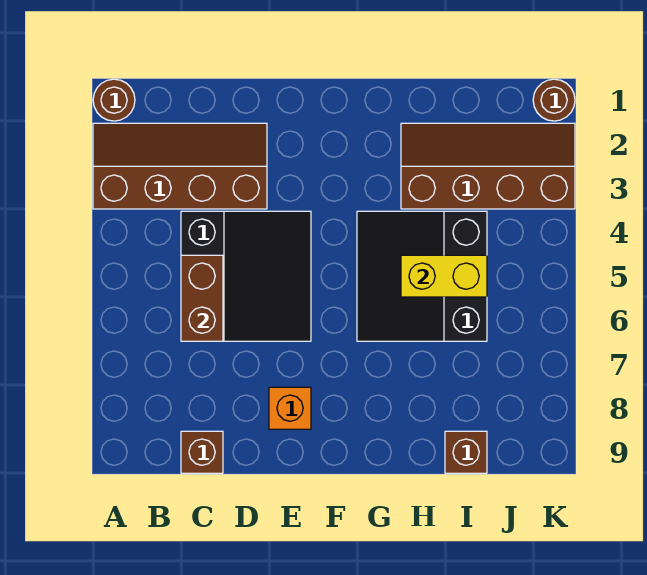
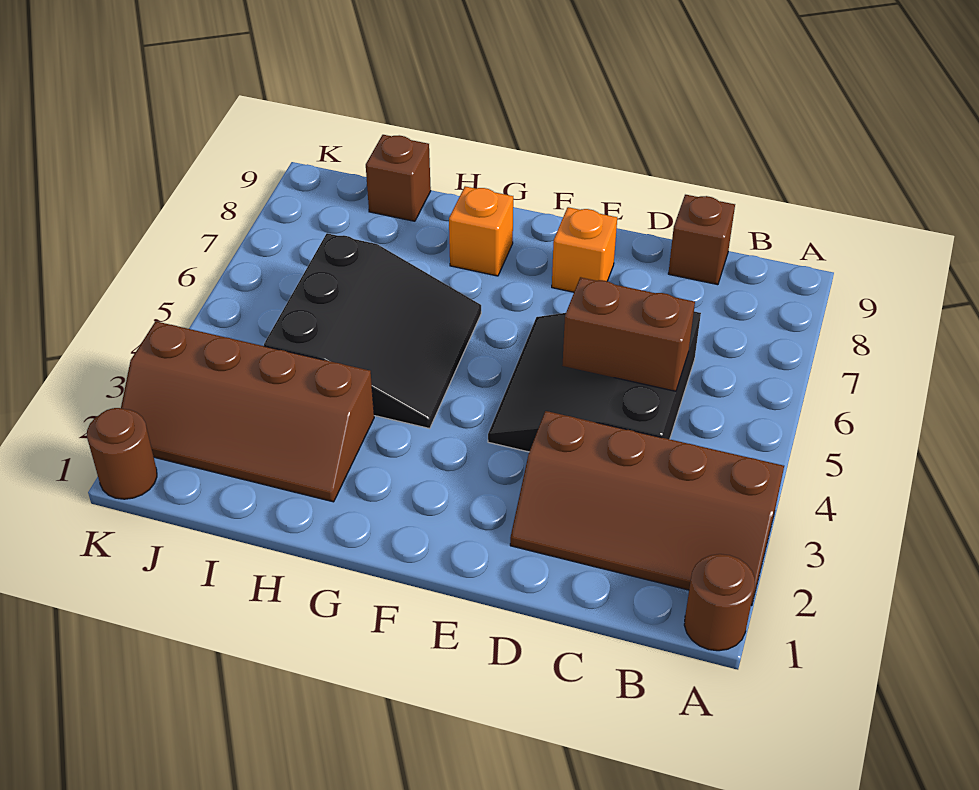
brown brick C5:C6 level 2 -> brown brick C5:D5 level 2
none -> orange brick G8 level 1
yellow brick H5:I5 level 2 -> none

